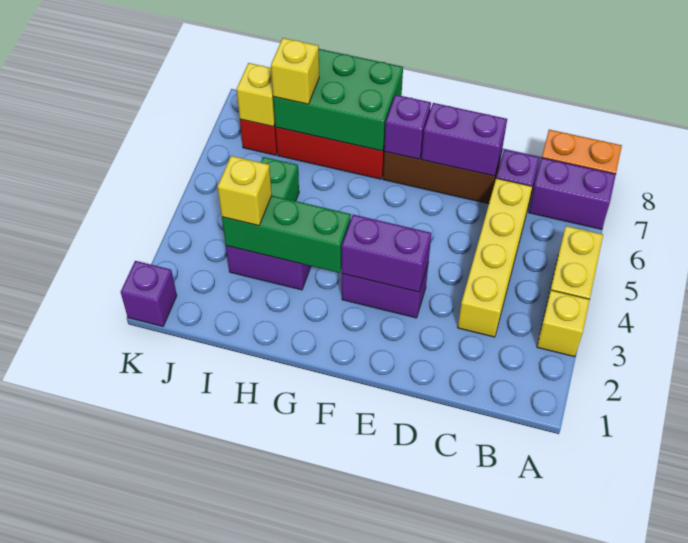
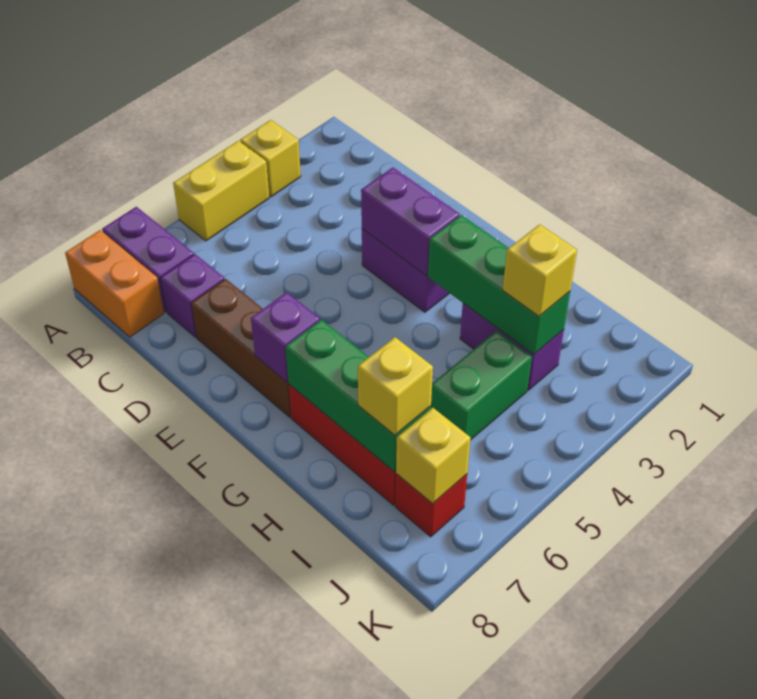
yellow brick C3:C6 level 1 -> none
purple brick D7:E7 level 2 -> none
green brick G7:I8 level 2 -> green brick G7:I7 level 2
purple brick K1 level 1 -> none

